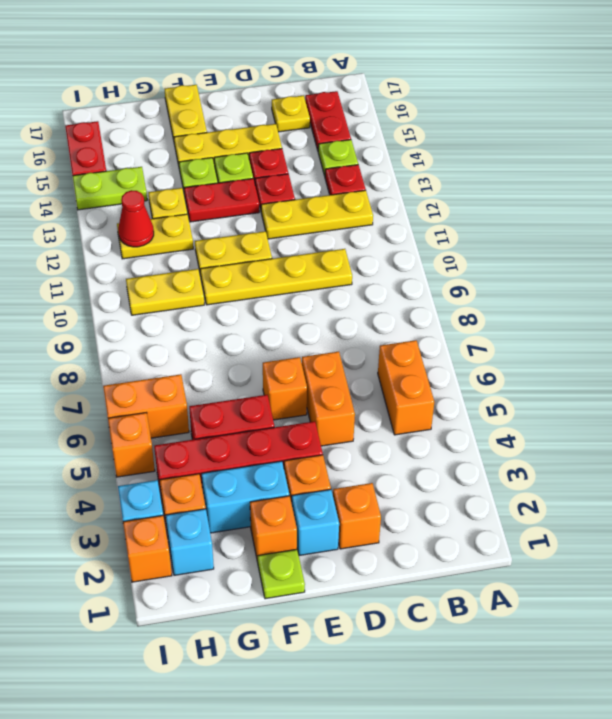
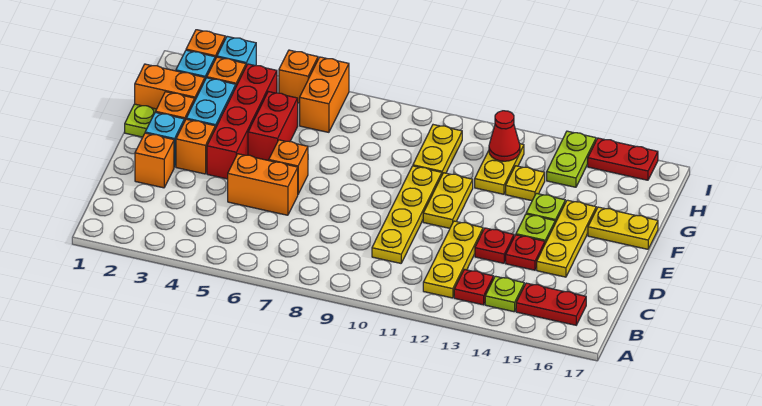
orange brick B5:B6 level 1 -> orange brick G1:G2 level 1
yellow plate C16 level 1 -> none
red plate E13:F13 level 1 -> none

